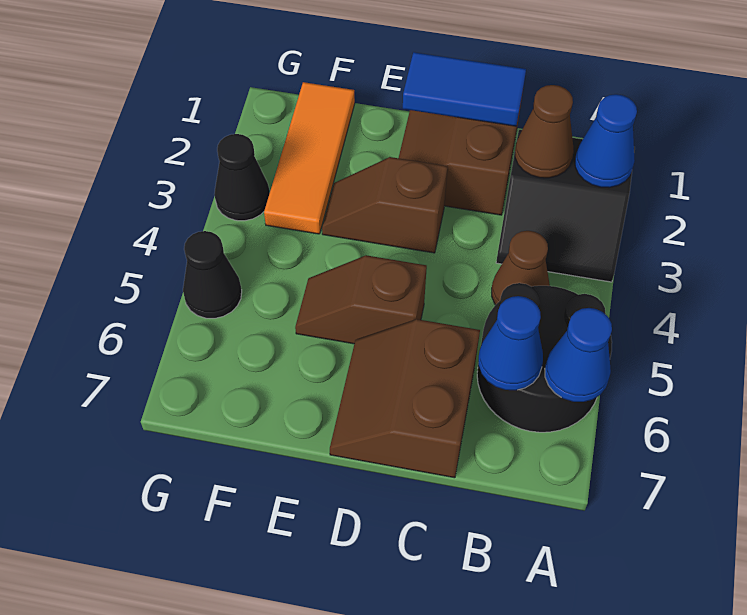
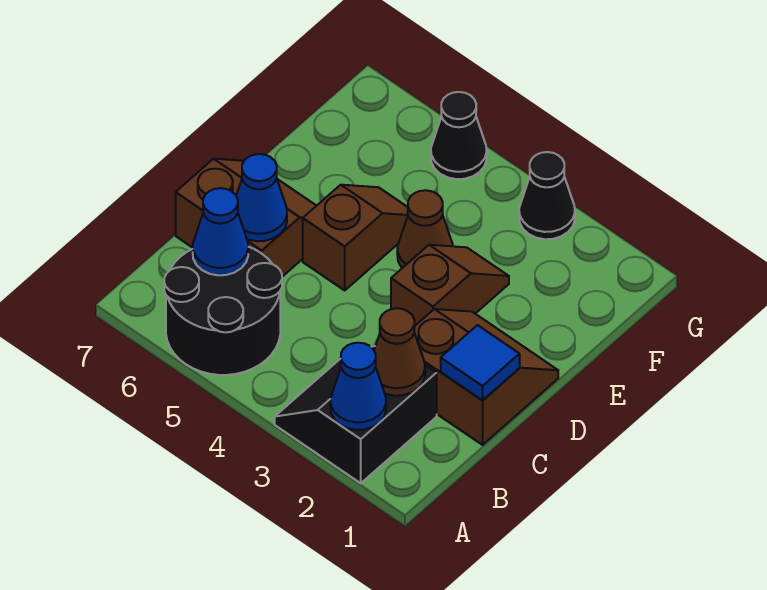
blue cone A6 level 2 -> blue cone C6 level 2
brown cone B4 level 1 -> brown cone E4 level 1
blue tile C1:D1 level 2 -> blue tile C1 level 2
orange tile F1:F3 level 1 -> none

